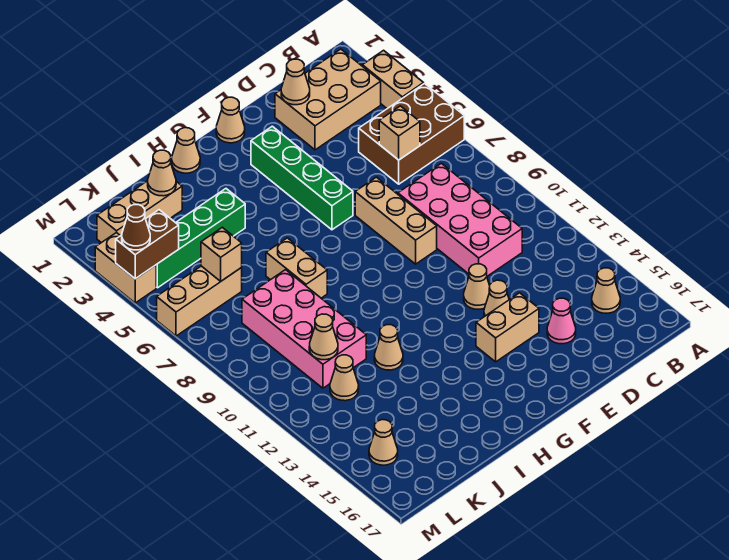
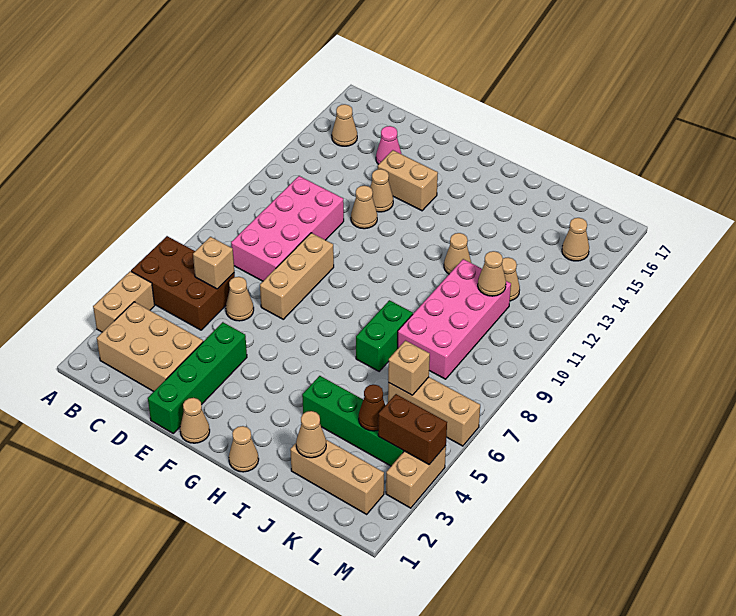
tan cone D2 level 2 -> tan cone D6 level 1
green brick F3:F6 level 1 -> green brick E1:E4 level 1
tan brick I7:I8 level 1 -> green brick I7:I8 level 1
brown cone M4 level 3 -> brown cone K4 level 2

